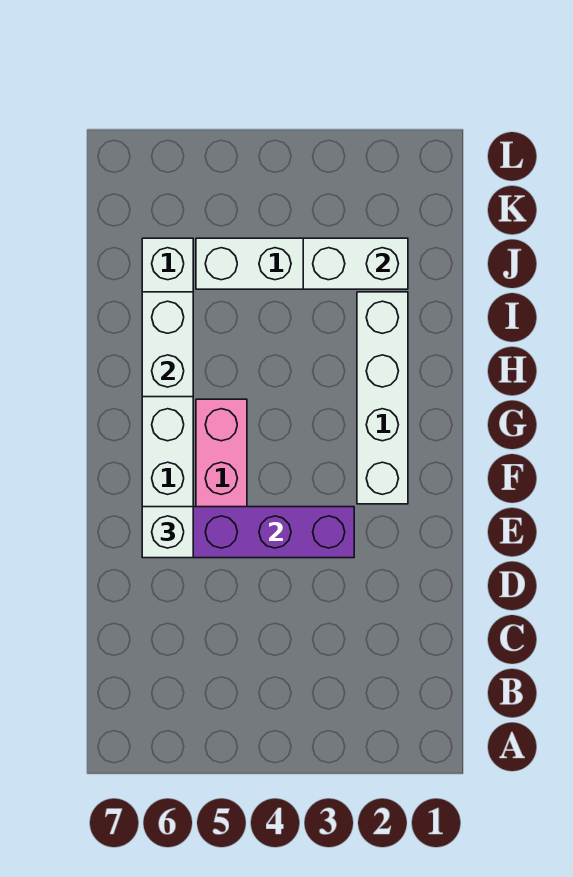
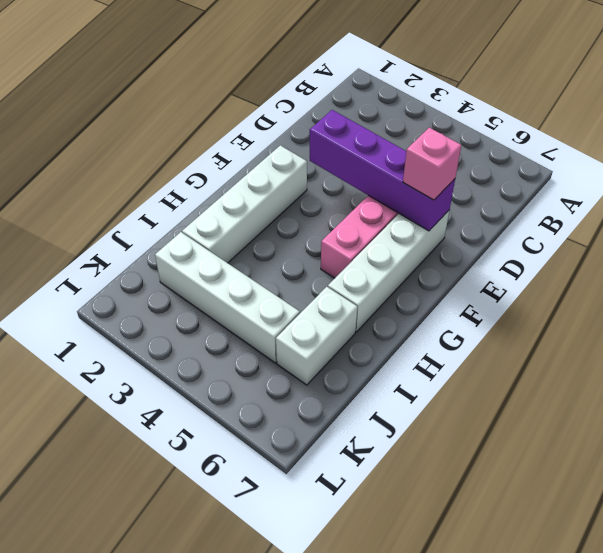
white brick E6 level 3 -> pink brick E6 level 3
white brick H6:I6 level 2 -> none
white brick J2:J3 level 2 -> none

